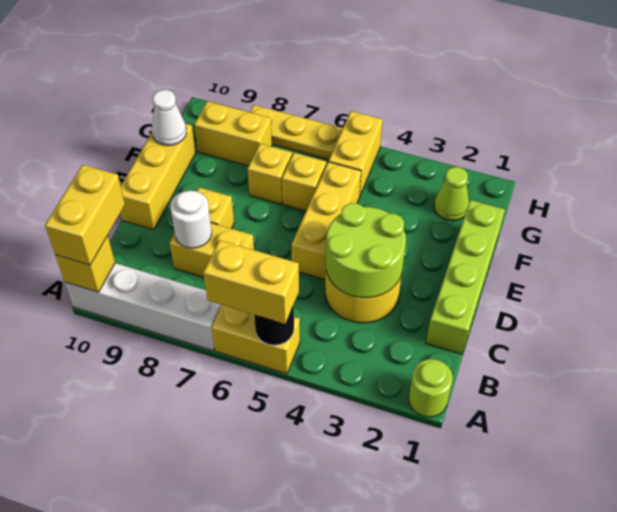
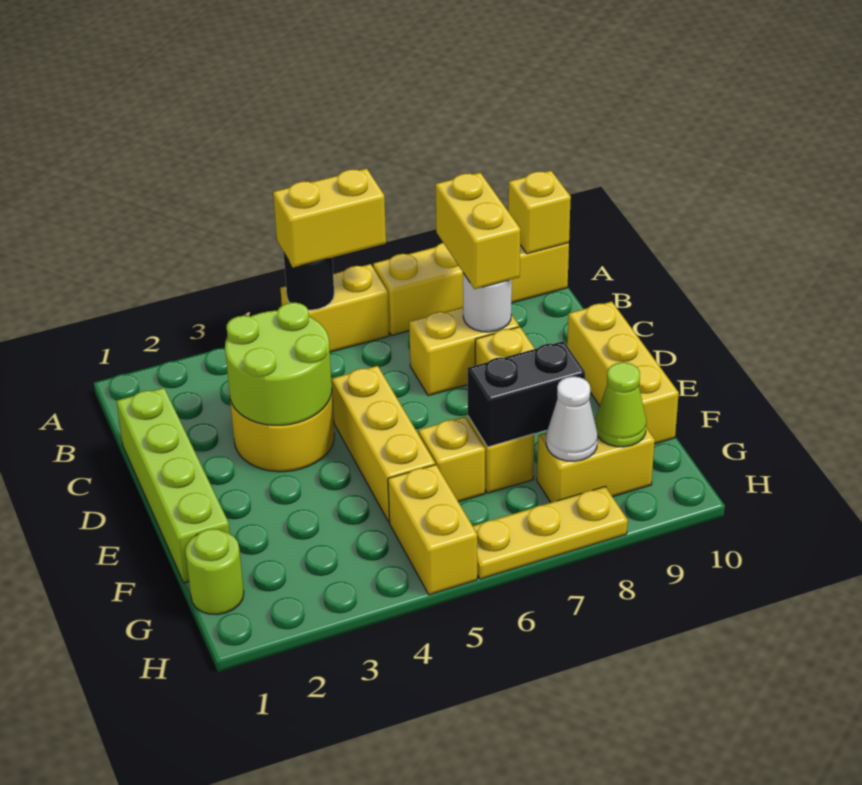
lime round brick A1 level 1 -> lime round brick G1 level 1
white brick A7:A10 level 1 -> yellow brick A7:A10 level 1
yellow brick A10:B10 level 3 -> yellow brick B8:C8 level 3
none -> black brick F7:F8 level 2
white cone F10 level 2 -> white cone G8 level 2
lime cone G2 level 1 -> lime cone G9 level 2

